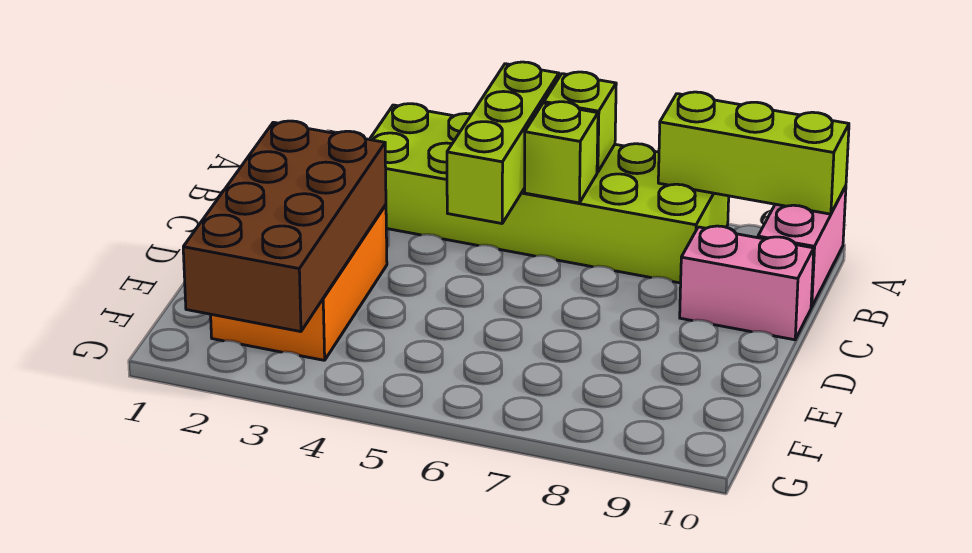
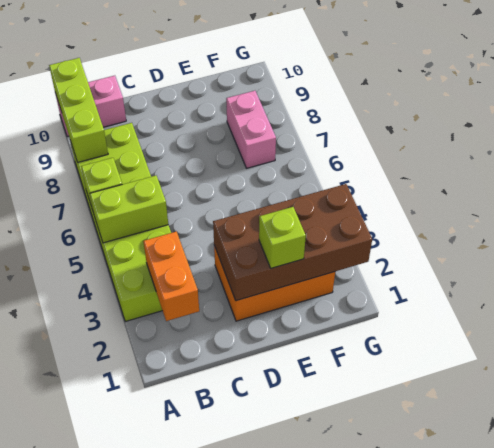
lime brick A5:C5 level 2 -> lime brick A5:B5 level 2
none -> orange brick B2:B3 level 2
lime brick B6 level 2 -> lime brick E2 level 3
pink brick C9:C10 level 1 -> pink brick F7:F8 level 1

